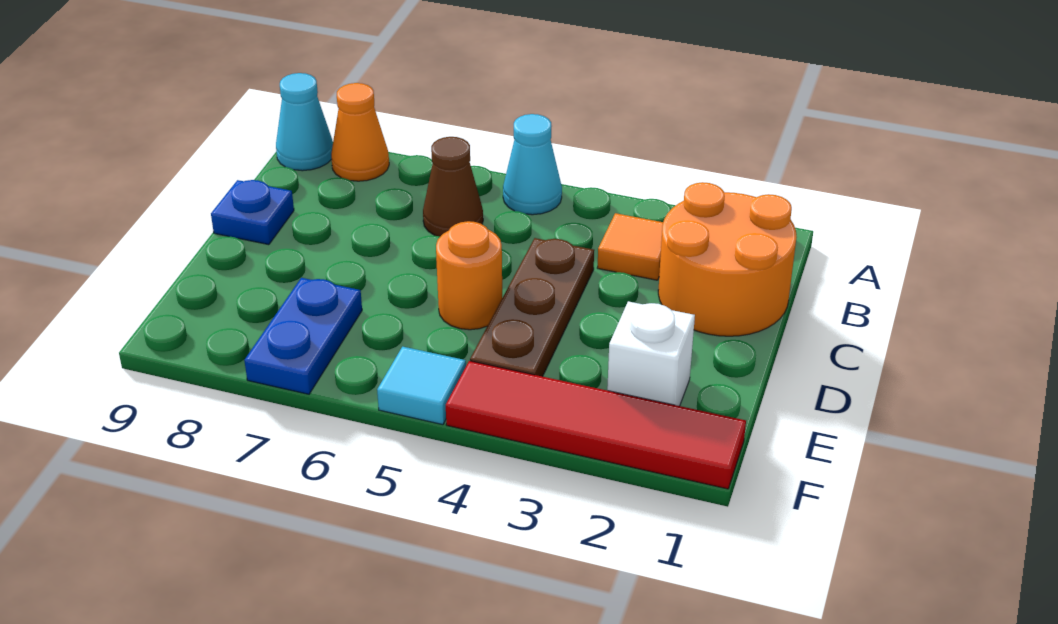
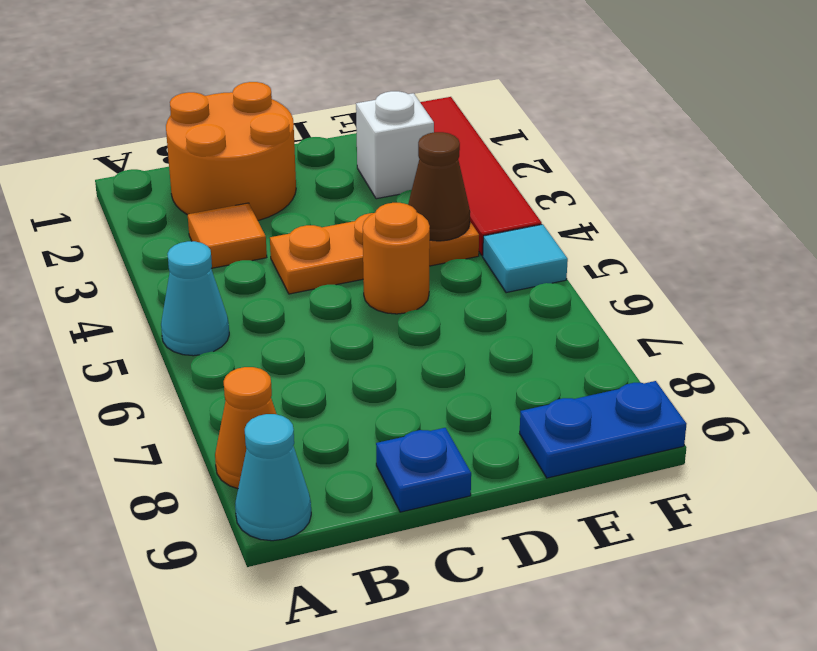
brown cone B6 level 1 -> brown cone E4 level 2
brown plate C4:E4 level 1 -> orange plate C4:E4 level 1
blue plate E7:F7 level 1 -> blue plate E9:F9 level 1

